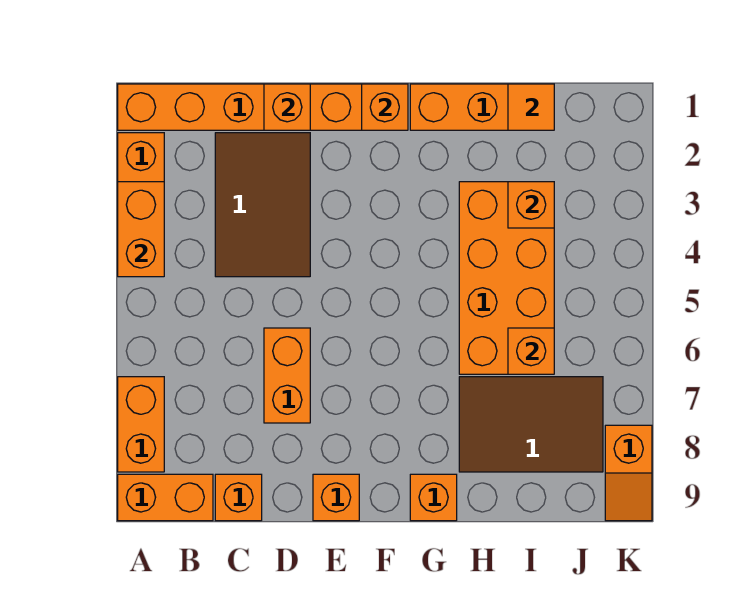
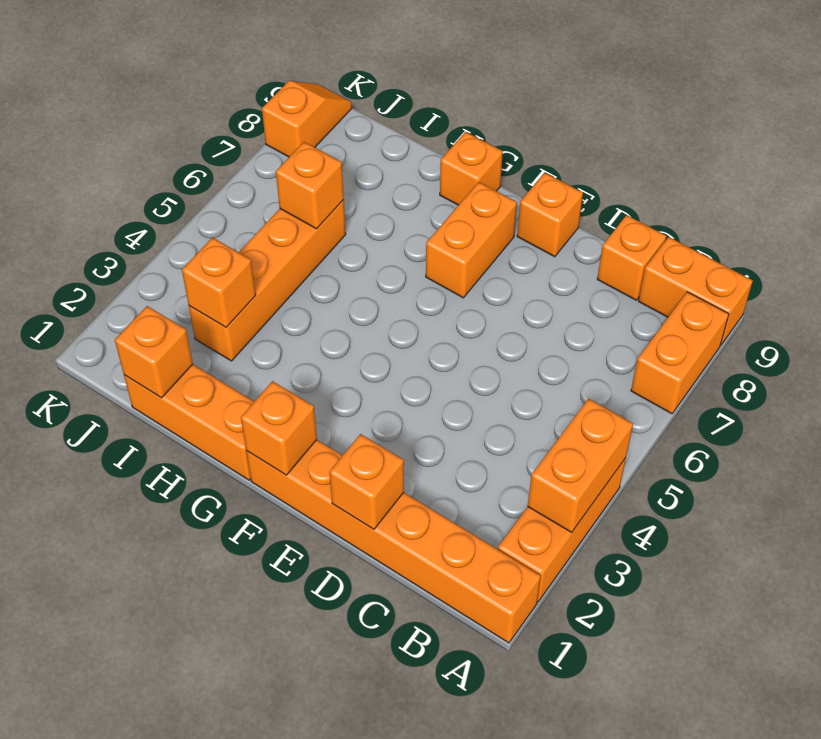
brown tile C2:D4 level 1 -> none
orange brick D6:D7 level 1 -> orange brick F7:F8 level 1
orange brick H3:I6 level 1 -> orange brick I3:I6 level 1
brown tile H7:J8 level 1 -> none
orange tile I1 level 2 -> orange brick I1 level 2

